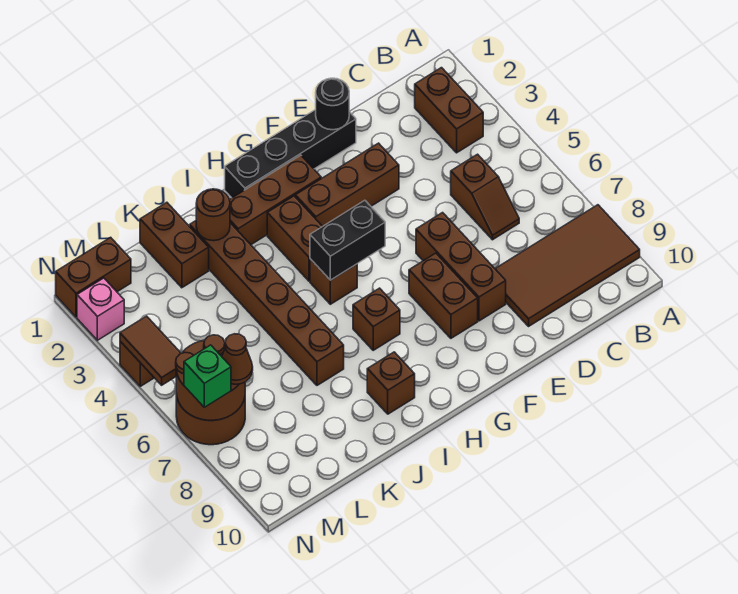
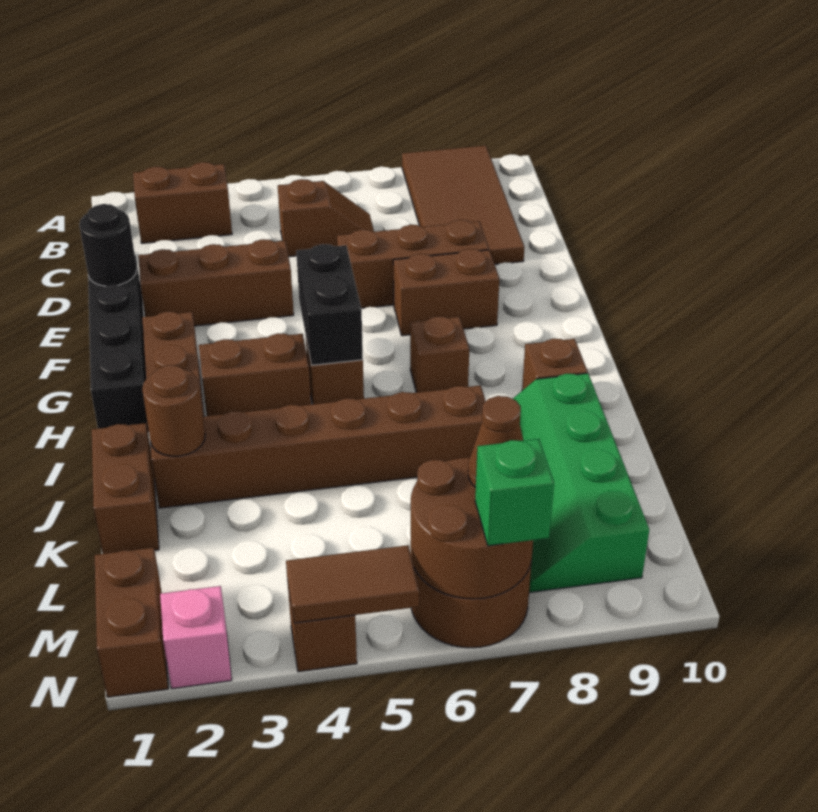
brown brick E3:G3 level 1 -> brown brick E2:E4 level 1
none -> green slope J8:M9 level 1 top 9
brown brick K1:K2 level 1 -> brown brick J1:K1 level 1

